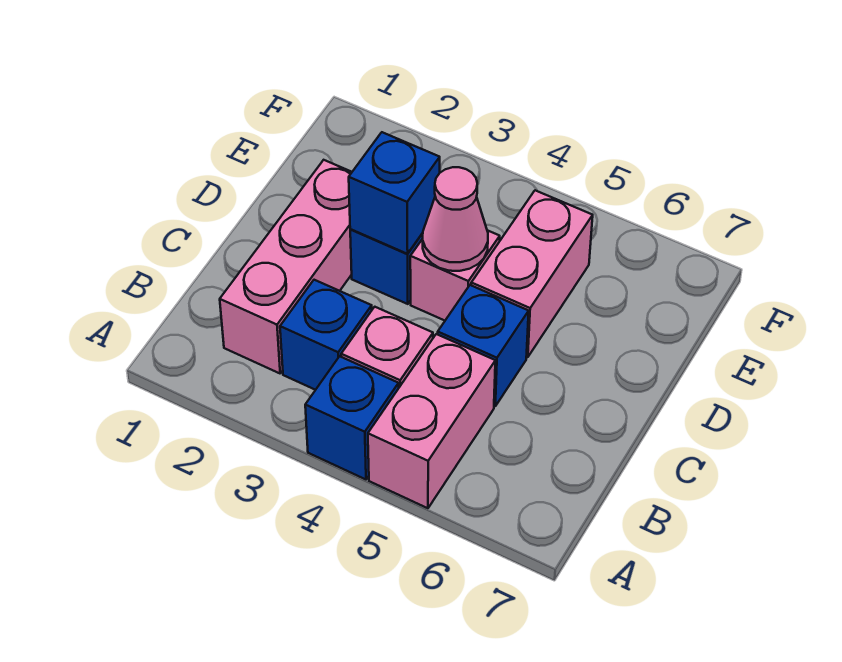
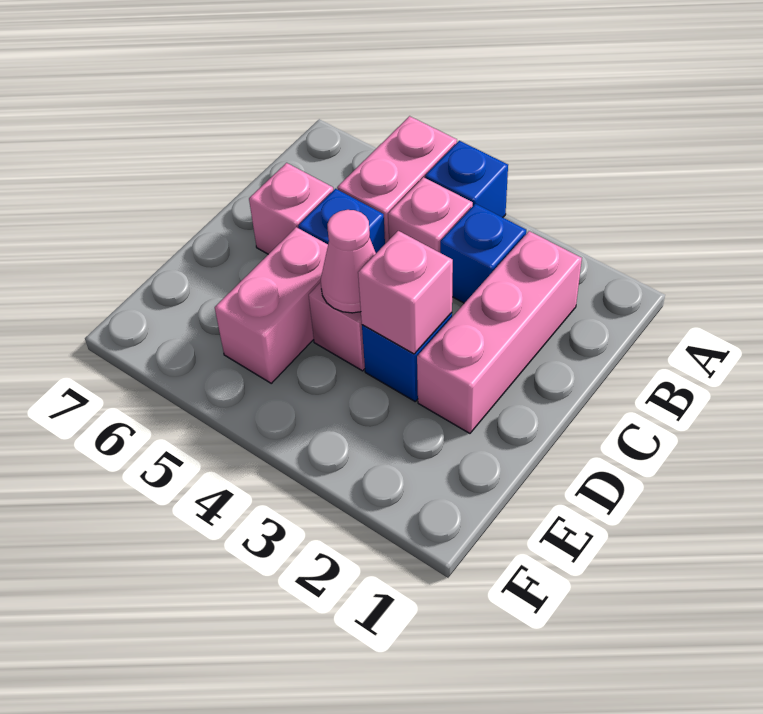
none -> pink brick C6 level 1
blue brick D3 level 2 -> pink brick D3 level 2

